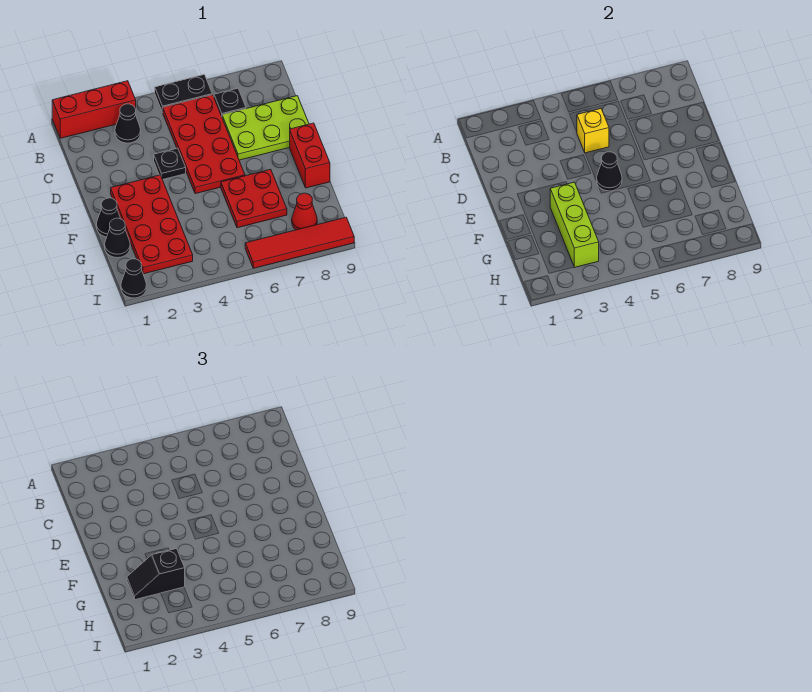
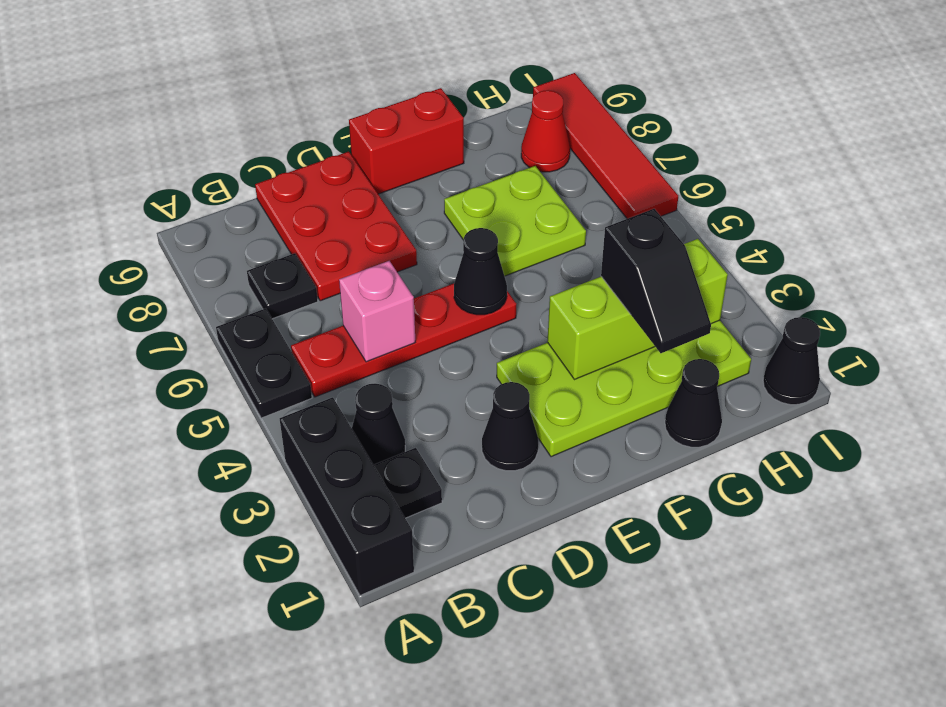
red brick A1:A3 level 1 -> black brick A1:A3 level 1
red plate B5:E6 level 1 -> red plate B5:E5 level 1
yellow brick C5 level 2 -> pink brick C5 level 2
lime plate C7:D9 level 1 -> red plate C7:D9 level 1
black plate D4 level 1 -> black plate B2 level 1
red plate E2:H3 level 1 -> lime plate E2:H3 level 1
black cone F1 level 1 -> black cone D2 level 1
red plate F6:G7 level 1 -> lime plate F6:G7 level 1

